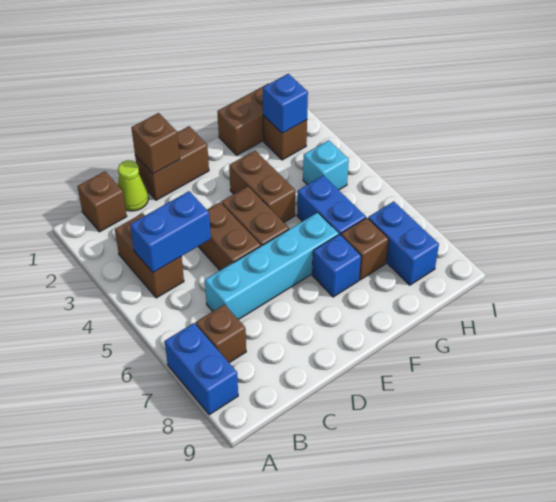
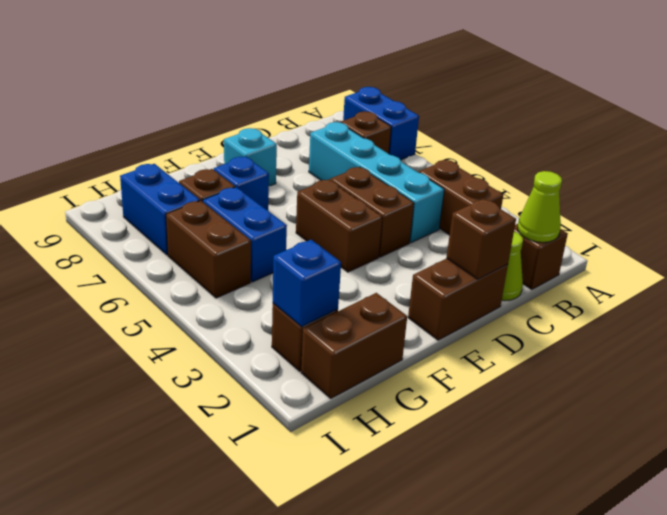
none -> lime cone B1 level 2
blue brick B4:C4 level 2 -> none
cyan brick C6:F6 level 1 -> cyan brick C4:C7 level 1
brown brick F3:F4 level 1 -> brown brick H5:H6 level 1
cyan brick H4 level 1 -> cyan brick E8 level 1

